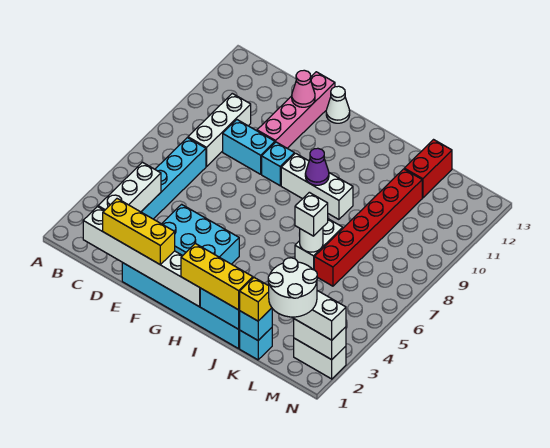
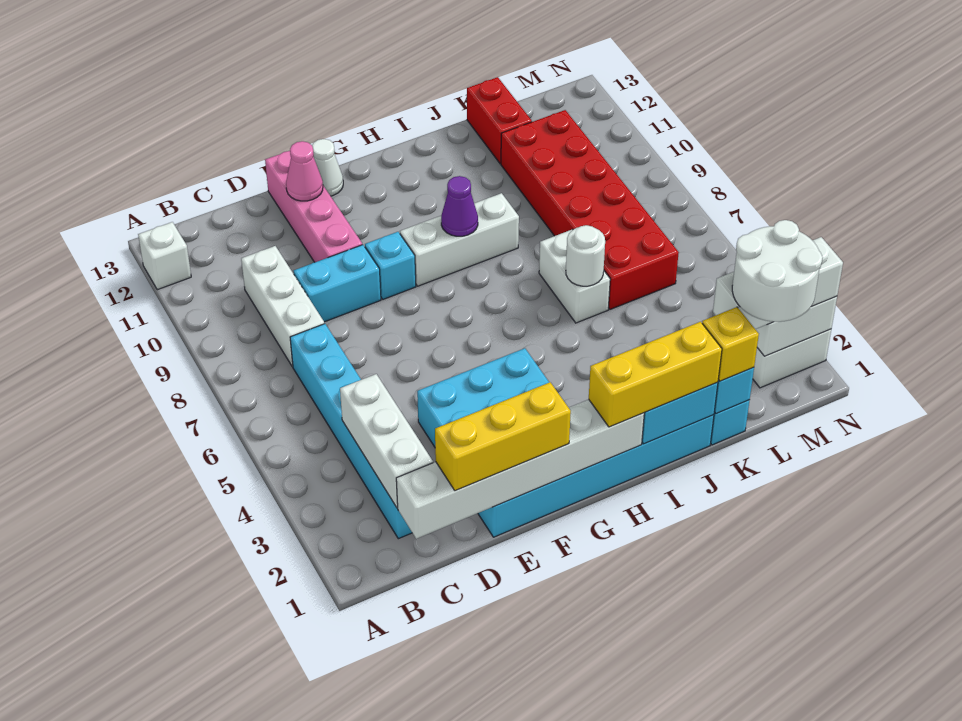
white brick J6 level 3 -> white brick A12 level 1
red brick K6:K11 level 1 -> red brick K6:L11 level 1

